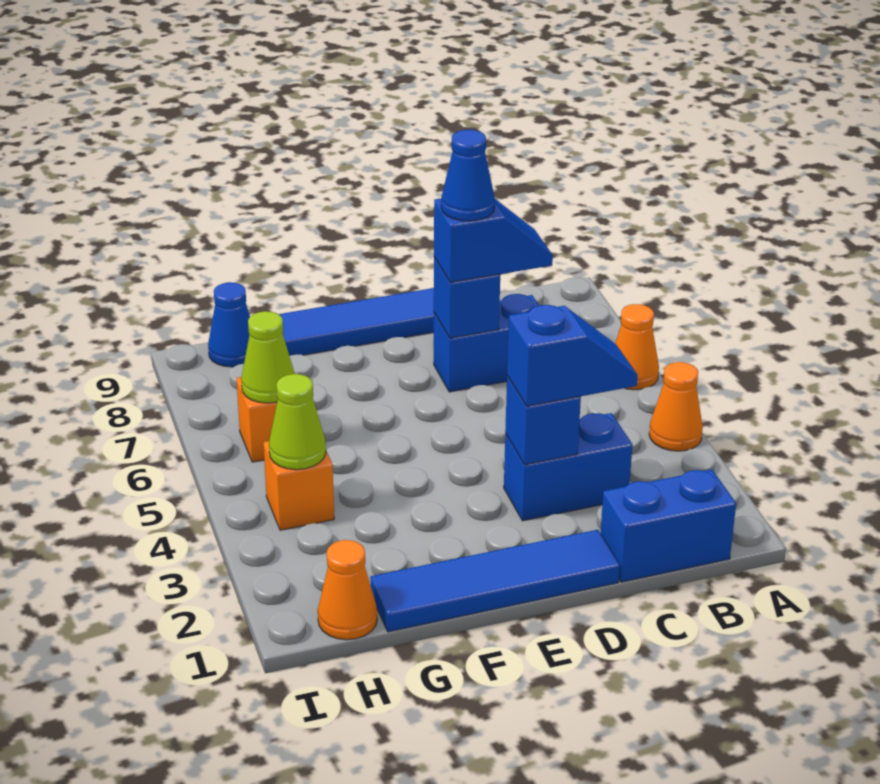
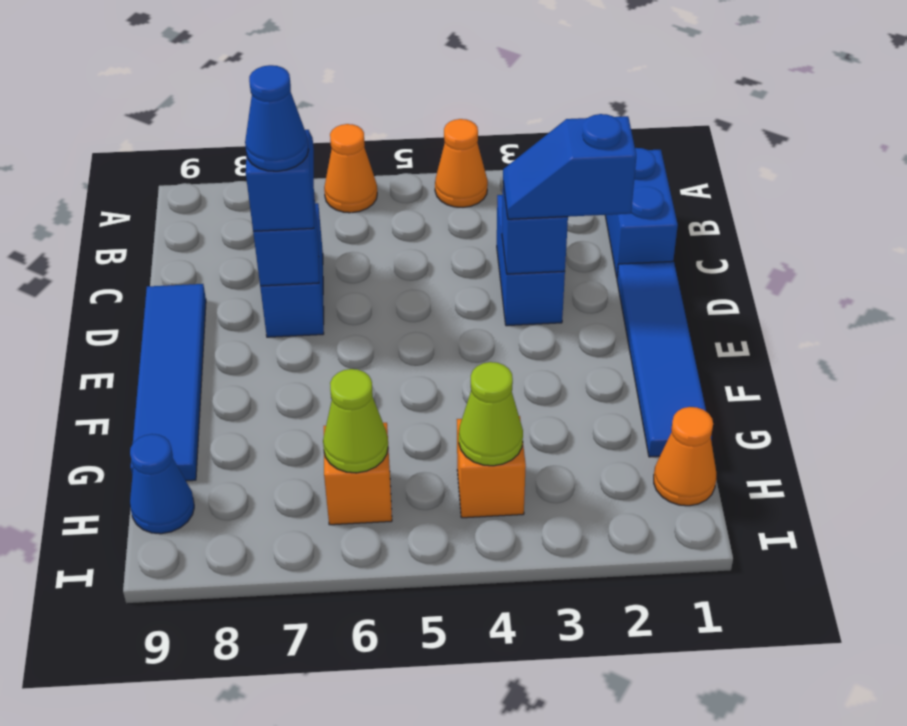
blue slope C3:D3 level 3 top D -> blue slope D2:D3 level 3 top 2

